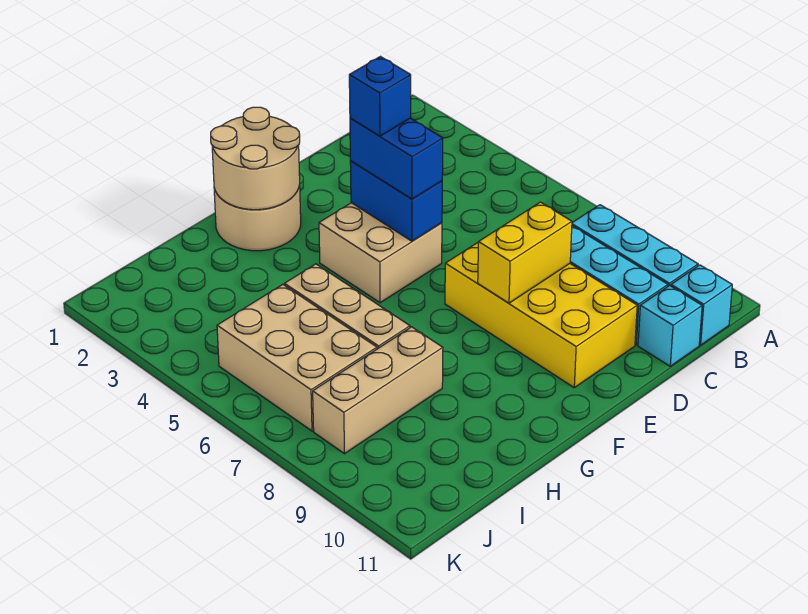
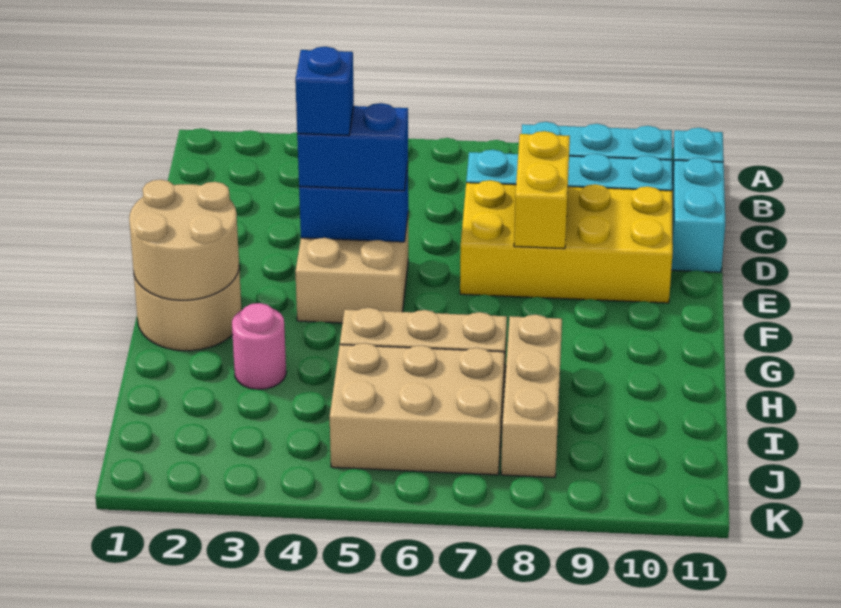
cyan brick C11 level 1 -> cyan brick C11:D11 level 1
none -> pink round brick H3 level 1

